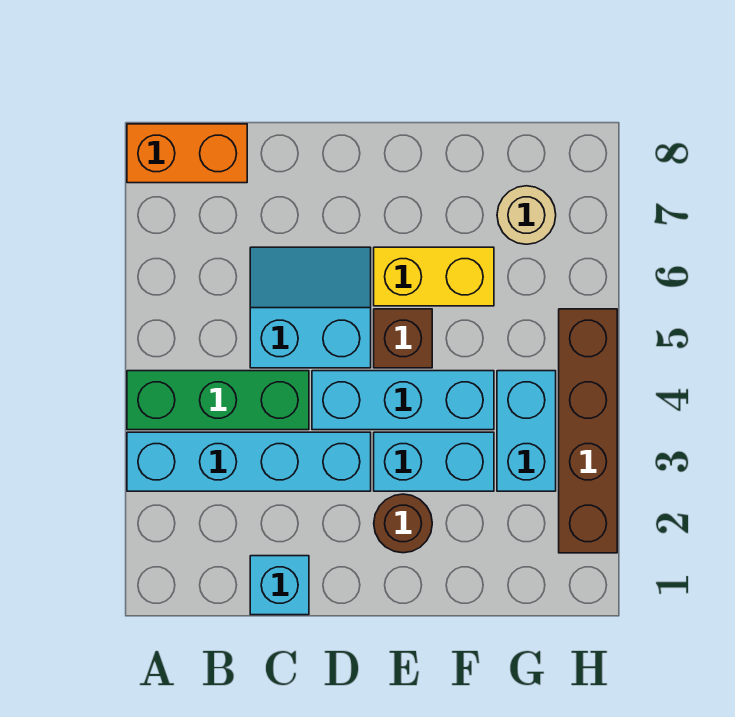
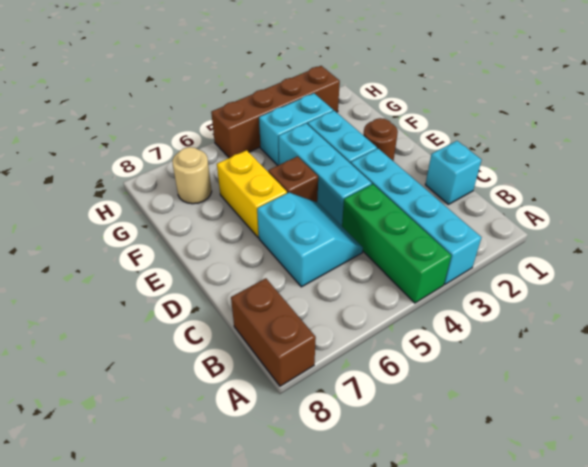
orange brick A8:B8 level 1 -> brown brick A8:B8 level 1
cyan slope C5:D6 level 1 top 5 -> cyan slope C5:D6 level 1 top 6

